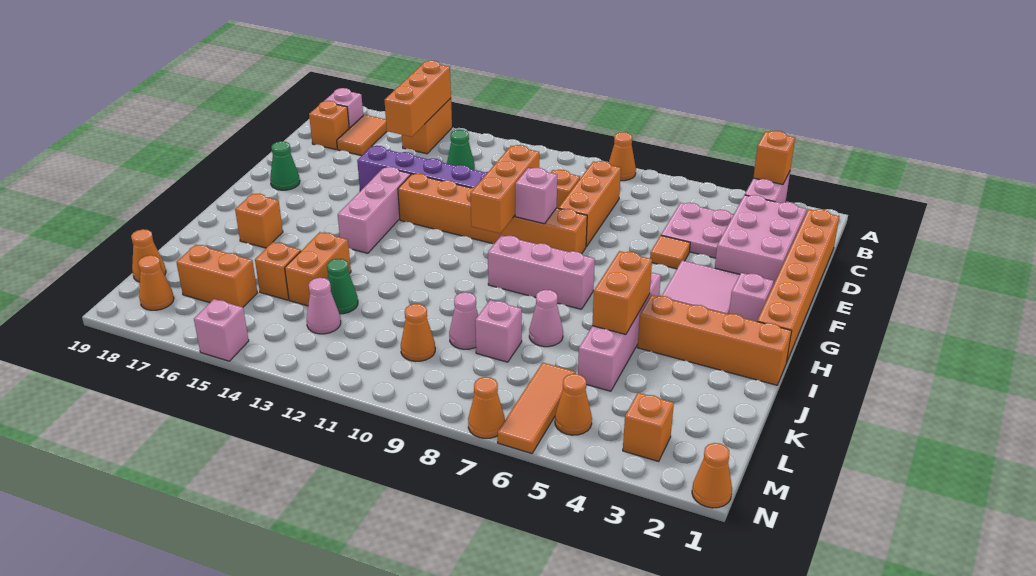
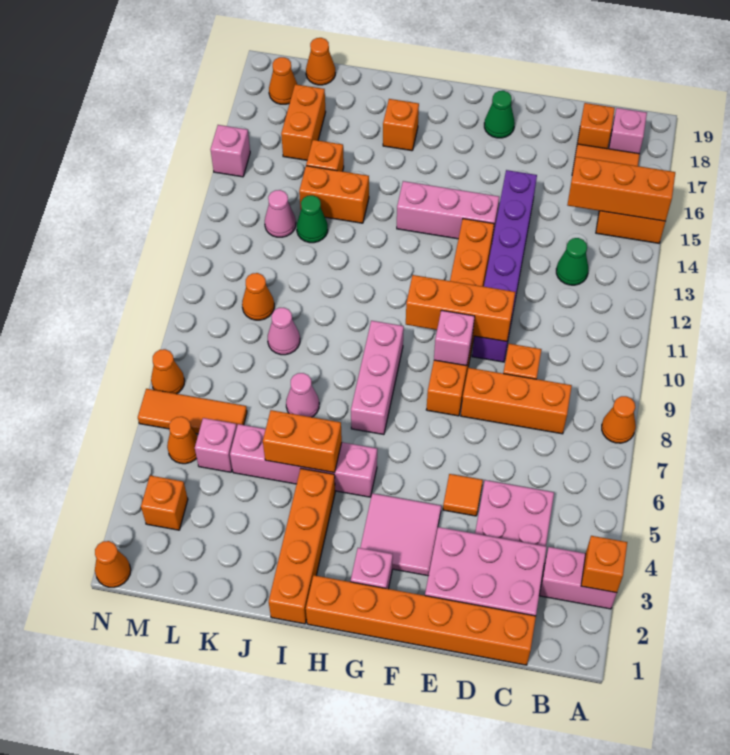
pink brick K8 level 1 -> pink brick L5 level 1

